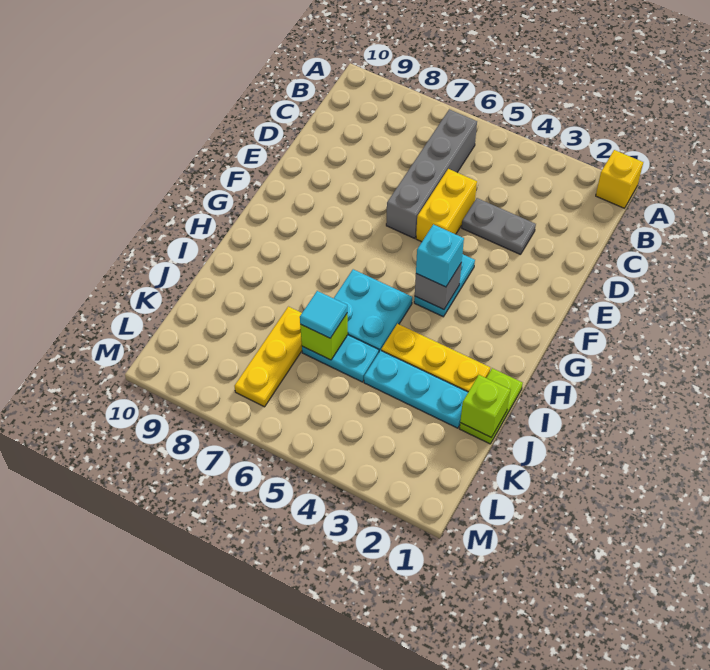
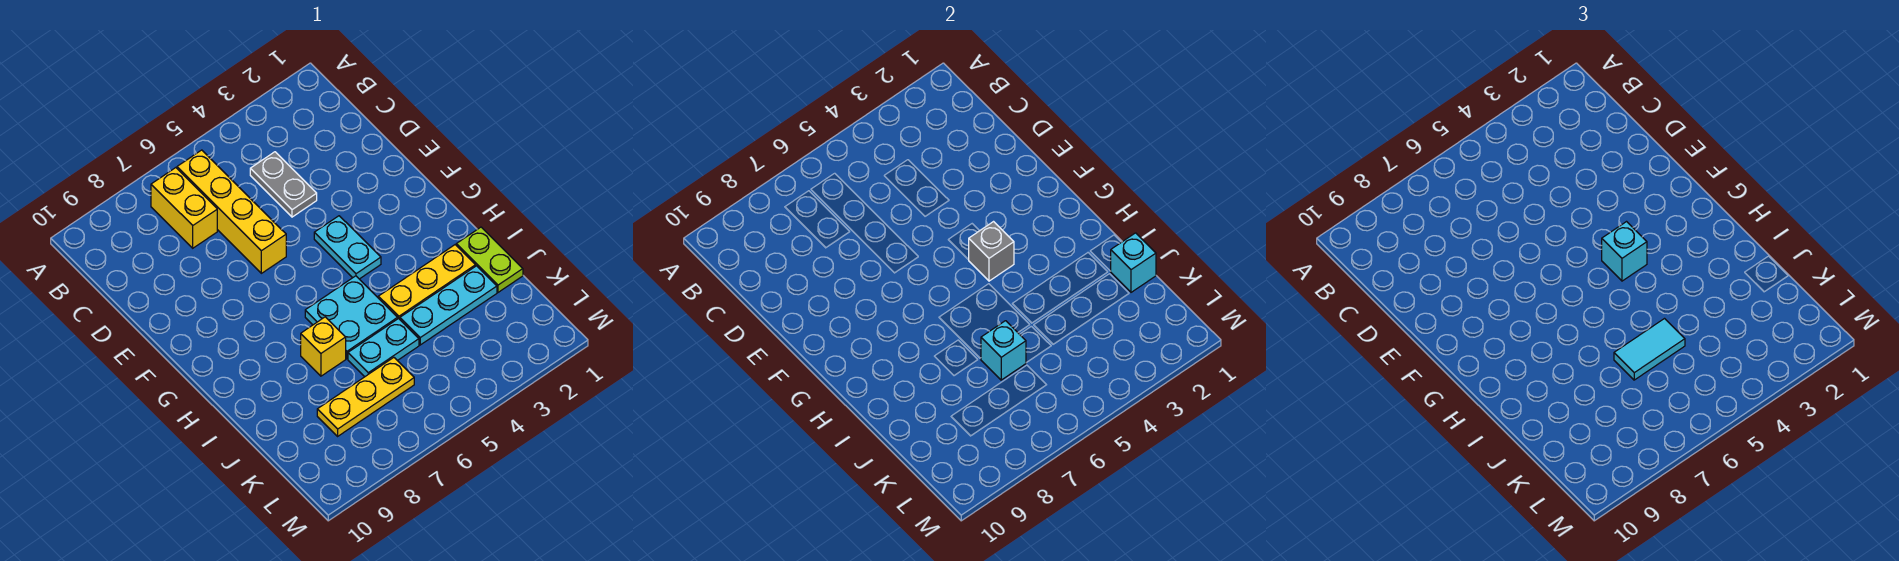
yellow brick A1 level 1 -> yellow brick I7 level 1
grey brick B6:E6 level 1 -> yellow brick B6:E6 level 1
grey plate D3:D4 level 1 -> grey plate C4:D4 level 1
yellow brick D5:E5 level 1 -> yellow brick B7:C7 level 1
lime brick J1 level 2 -> cyan brick J1 level 2
lime brick J6 level 2 -> cyan brick J6 level 2
cyan tile J6 level 3 -> cyan tile J5:J6 level 3
yellow plate J7:L7 level 1 -> yellow plate K6:K8 level 1

